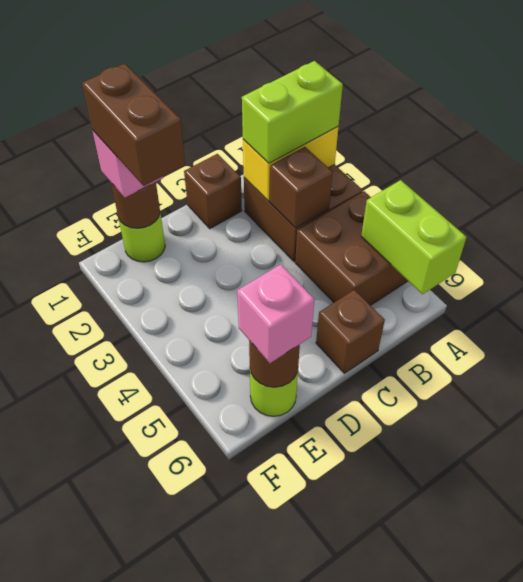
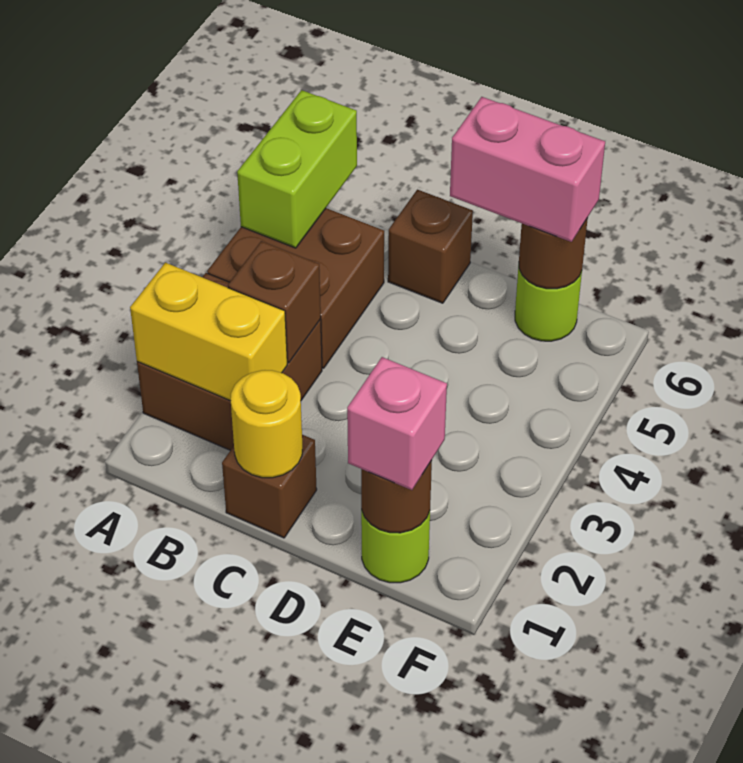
lime brick A2:B2 level 3 -> none
none -> yellow round brick C1 level 2
brown brick E1:E2 level 4 -> none
pink brick E6 level 3 -> pink brick D6:E6 level 3

